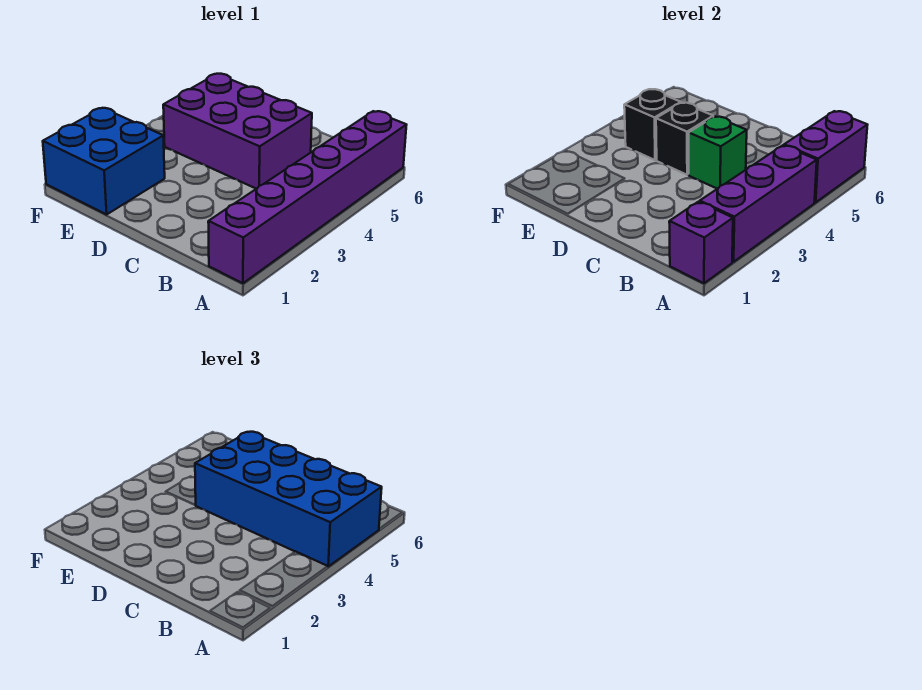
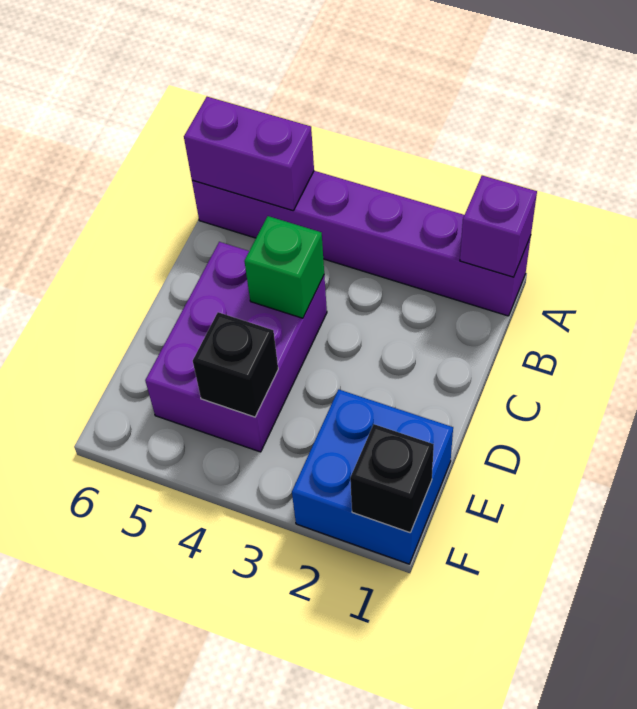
purple brick A2:A4 level 2 -> none
blue brick A4:D5 level 3 -> none
black brick D4 level 2 -> black brick F1 level 2

